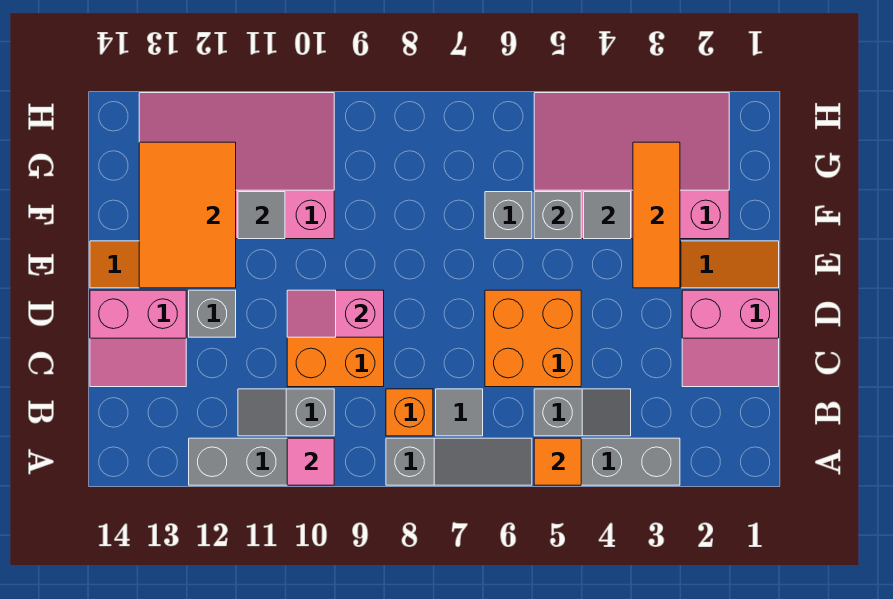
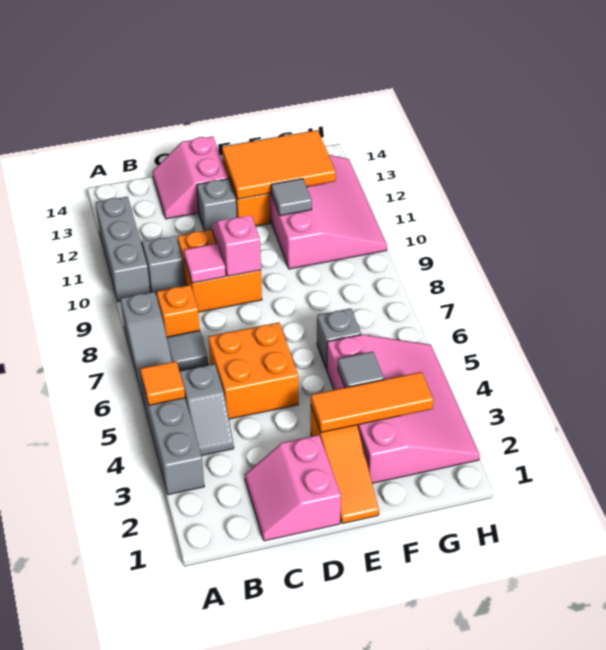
pink tile A10 level 2 -> pink tile C9 level 2
grey brick F5 level 2 -> none

